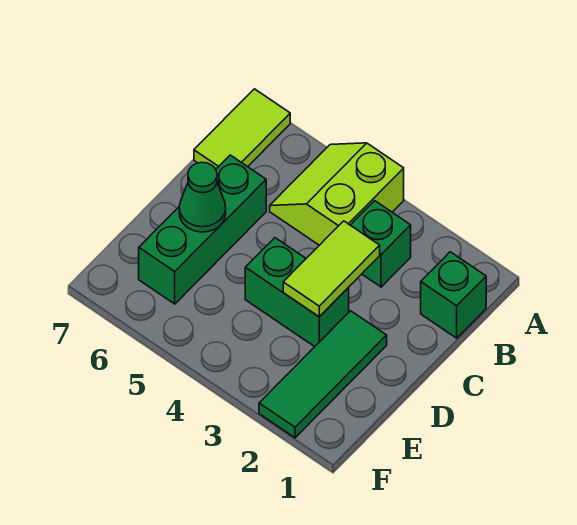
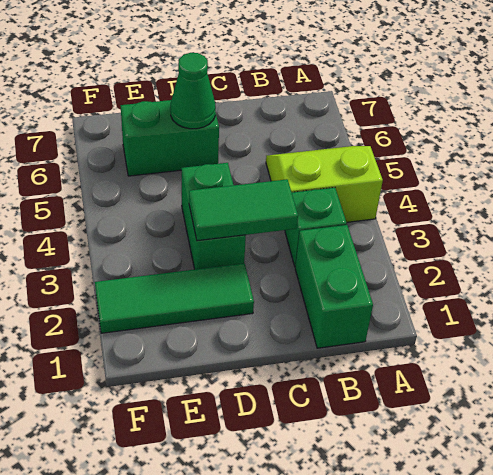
lime tile A7:B7 level 1 -> none
green brick B1 level 1 -> green brick B1:B2 level 1
lime tile C3:D3 level 2 -> green tile C3:D3 level 2
green brick C6:E6 level 1 -> green brick D6:E6 level 1

